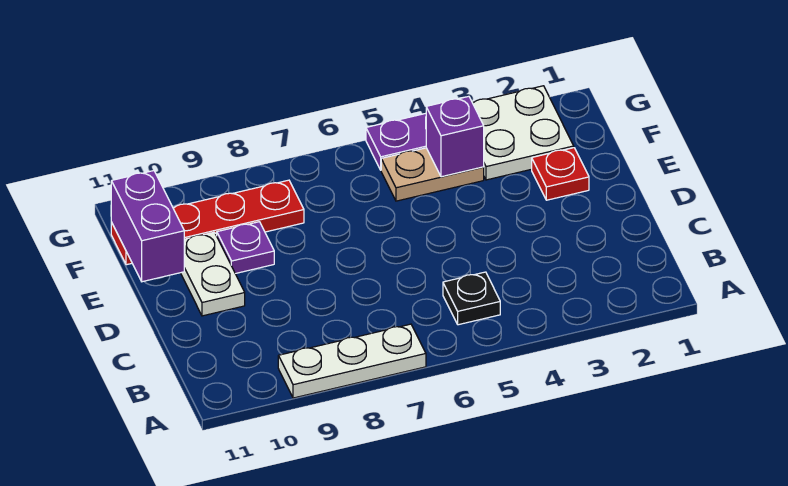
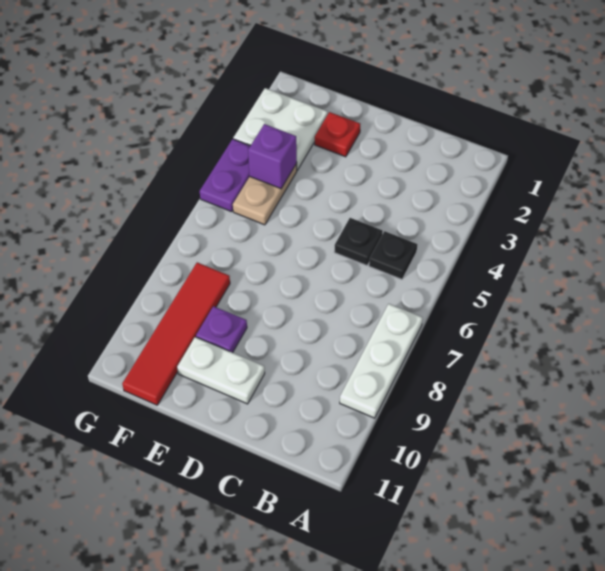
none -> black plate C5 level 1
purple brick E11:F11 level 2 -> none
red plate F8:F11 level 1 -> red tile F8:F11 level 1

